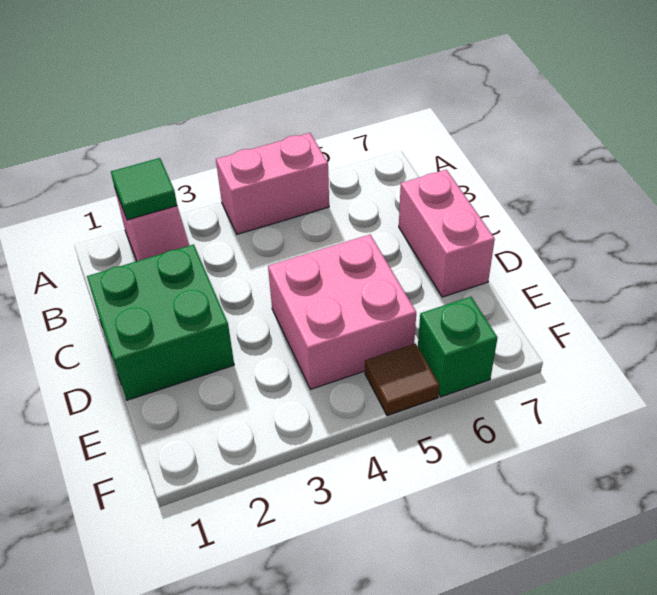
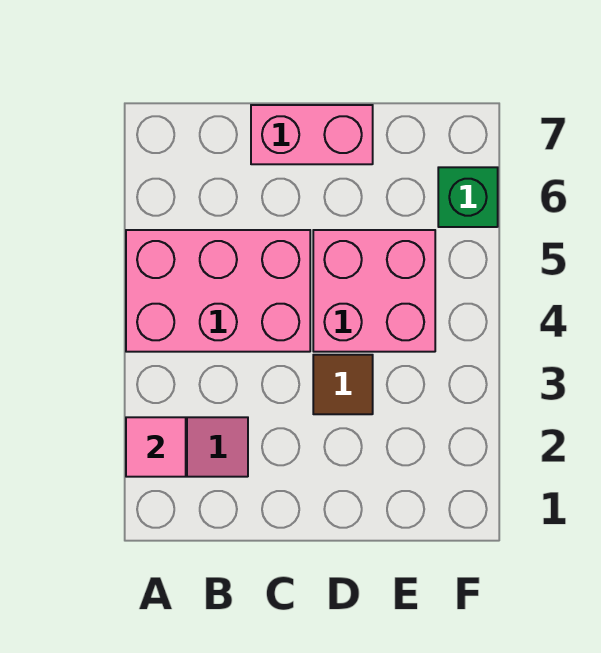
green tile A2 level 2 -> pink tile A2 level 2
pink brick A4:A5 level 1 -> pink brick A4:C5 level 1
green brick C1:D2 level 1 -> none
brown tile F5 level 1 -> brown tile D3 level 1

